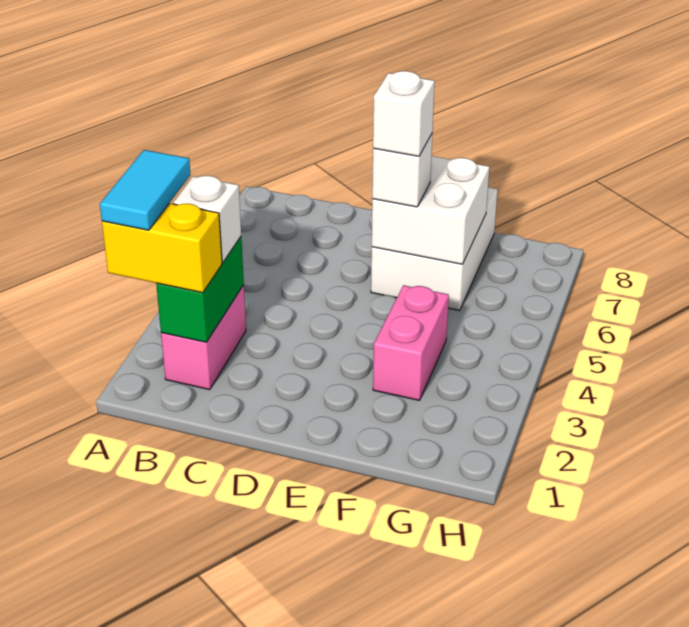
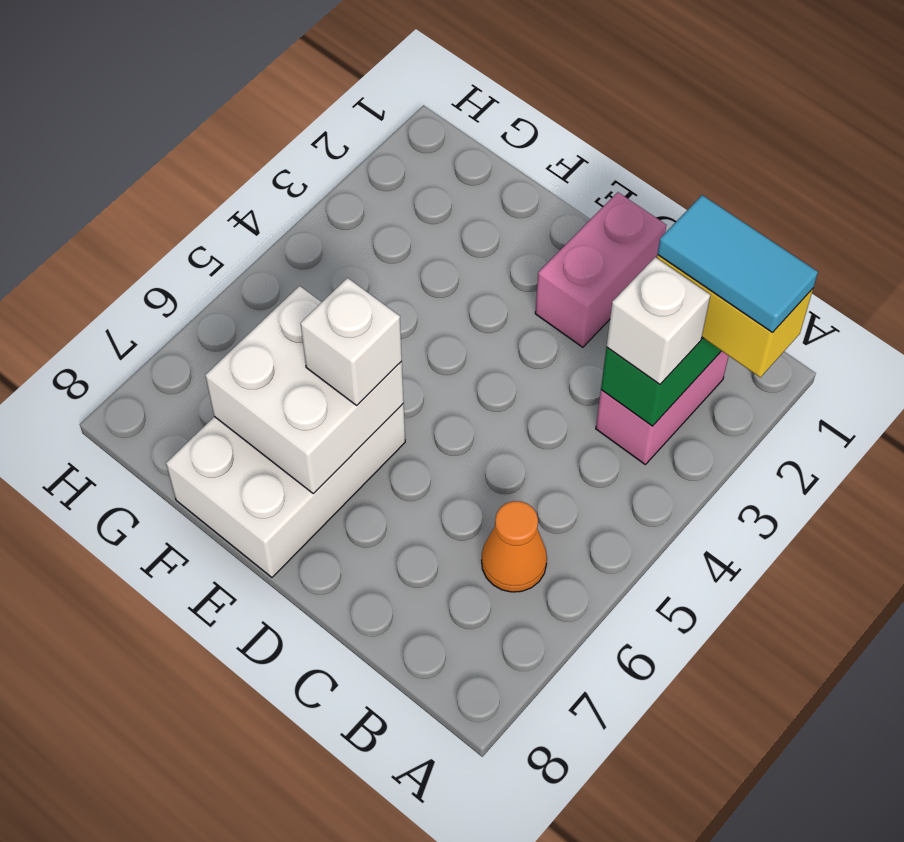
cyan tile A2:A3 level 4 -> cyan tile A2:B2 level 4
none -> orange cone B6 level 1
white brick E6 level 4 -> none
pink brick F3:F4 level 1 -> pink brick D1:D2 level 1

